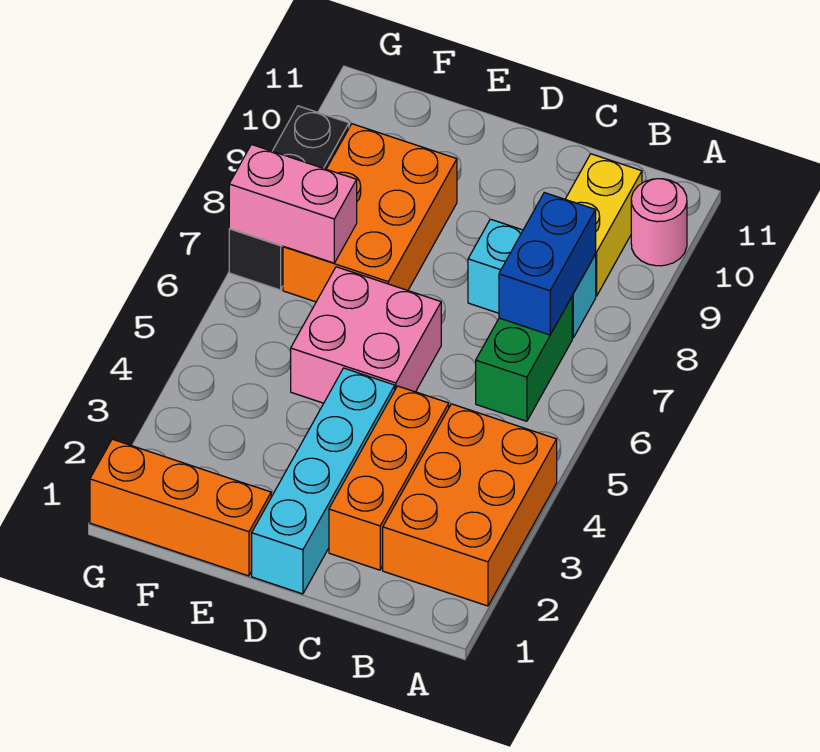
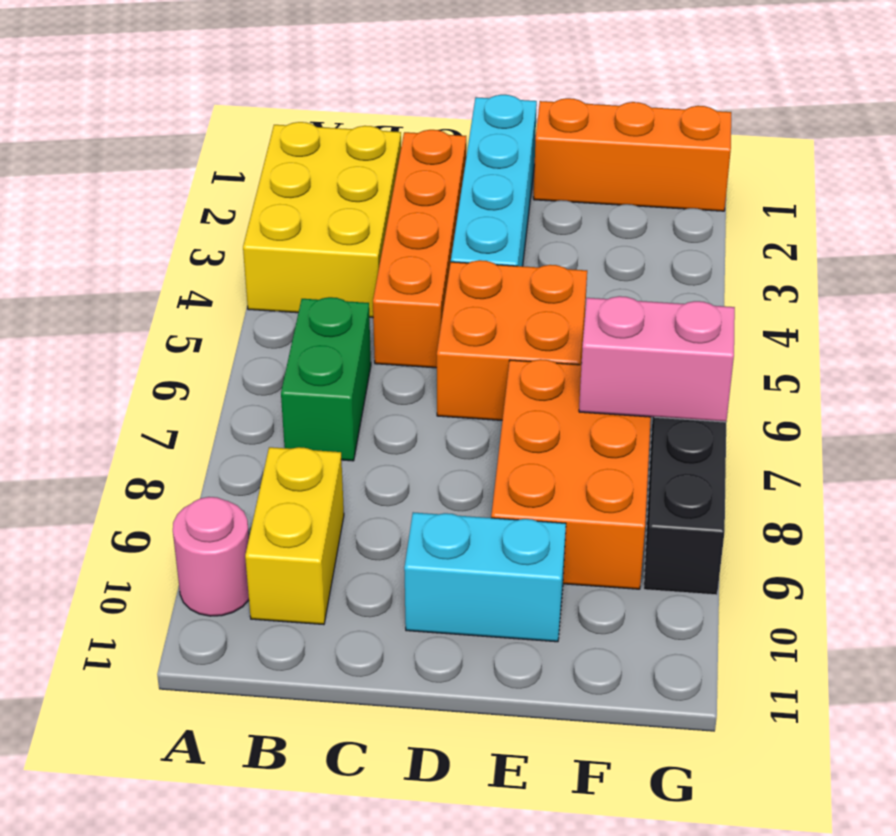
orange brick A2:B4 level 1 -> yellow brick A2:B4 level 1
blue brick B7:B8 level 2 -> none
cyan brick B8:C8 level 1 -> cyan brick D10:E10 level 1
orange brick C2:C4 level 1 -> orange brick C2:C5 level 1
pink brick D5:E6 level 1 -> orange brick D5:E6 level 1

